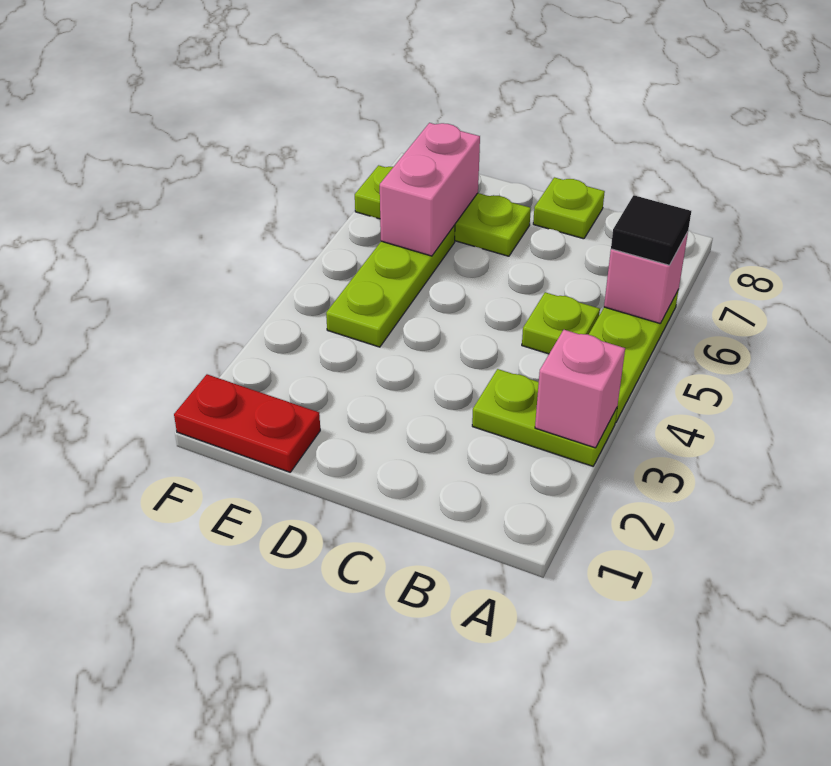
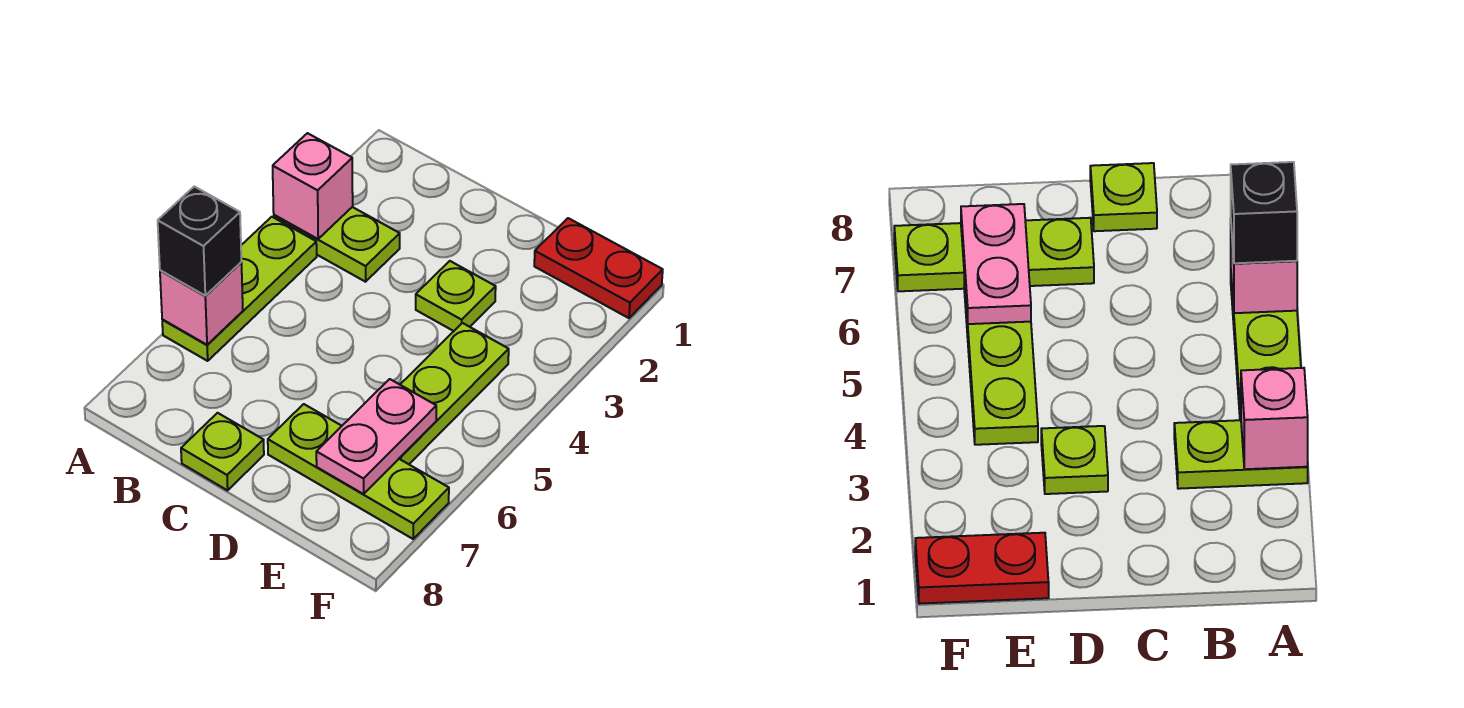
black tile A6 level 3 -> black brick A6 level 3
lime plate B5 level 1 -> lime plate D3 level 1
pink brick E6:E7 level 2 -> pink plate E6:E7 level 2

